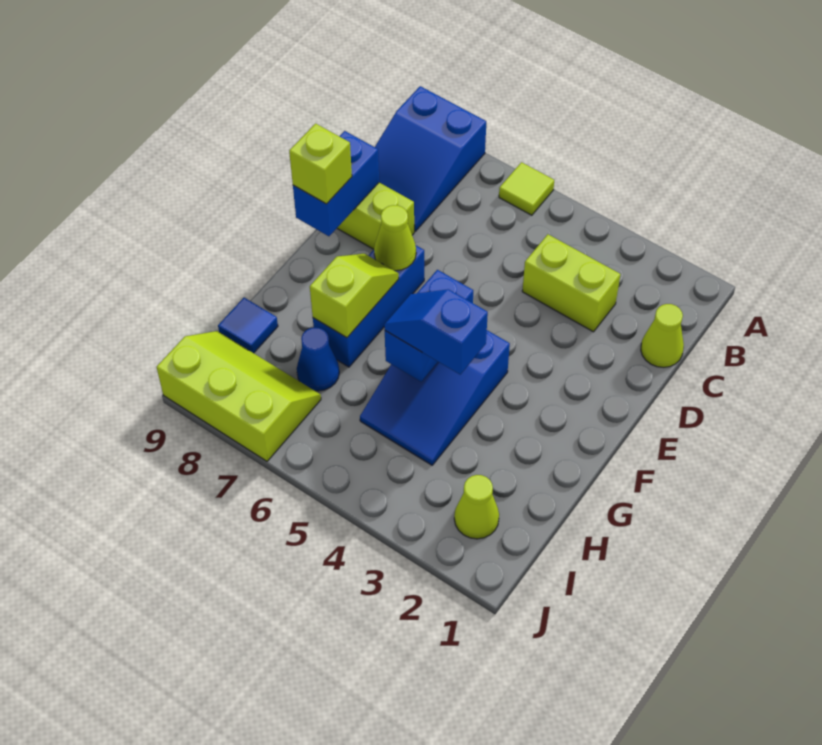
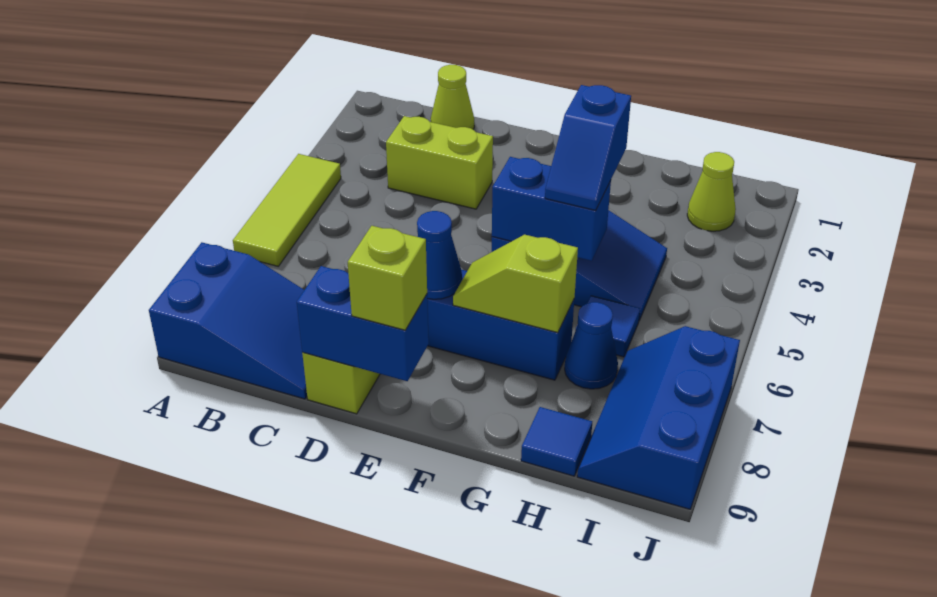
lime tile A6 level 1 -> lime tile A4:A6 level 1
lime brick C3:C4 level 1 -> lime brick C3:D3 level 1
lime cone E7 level 2 -> blue cone E7 level 2
none -> blue tile H6 level 1
lime slope I7:J9 level 1 top J -> blue slope I7:J9 level 1 top J

